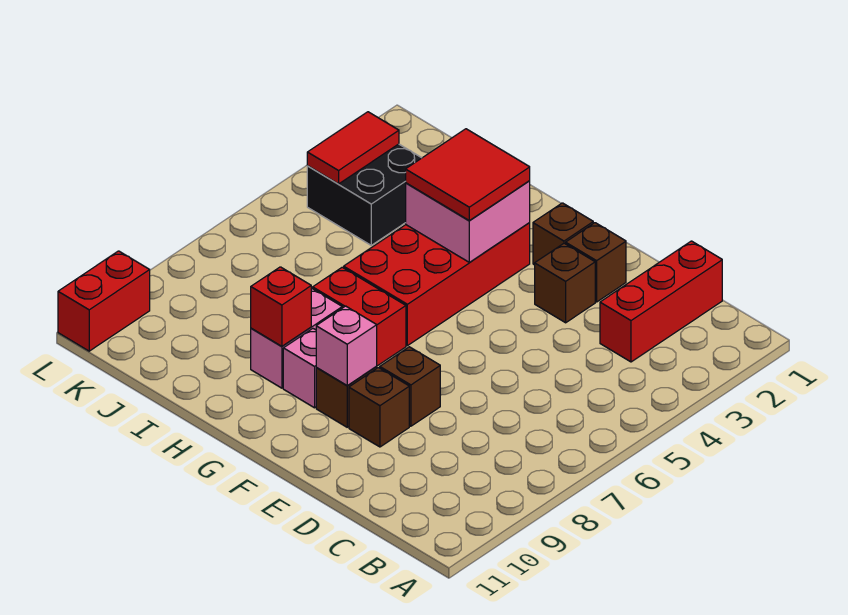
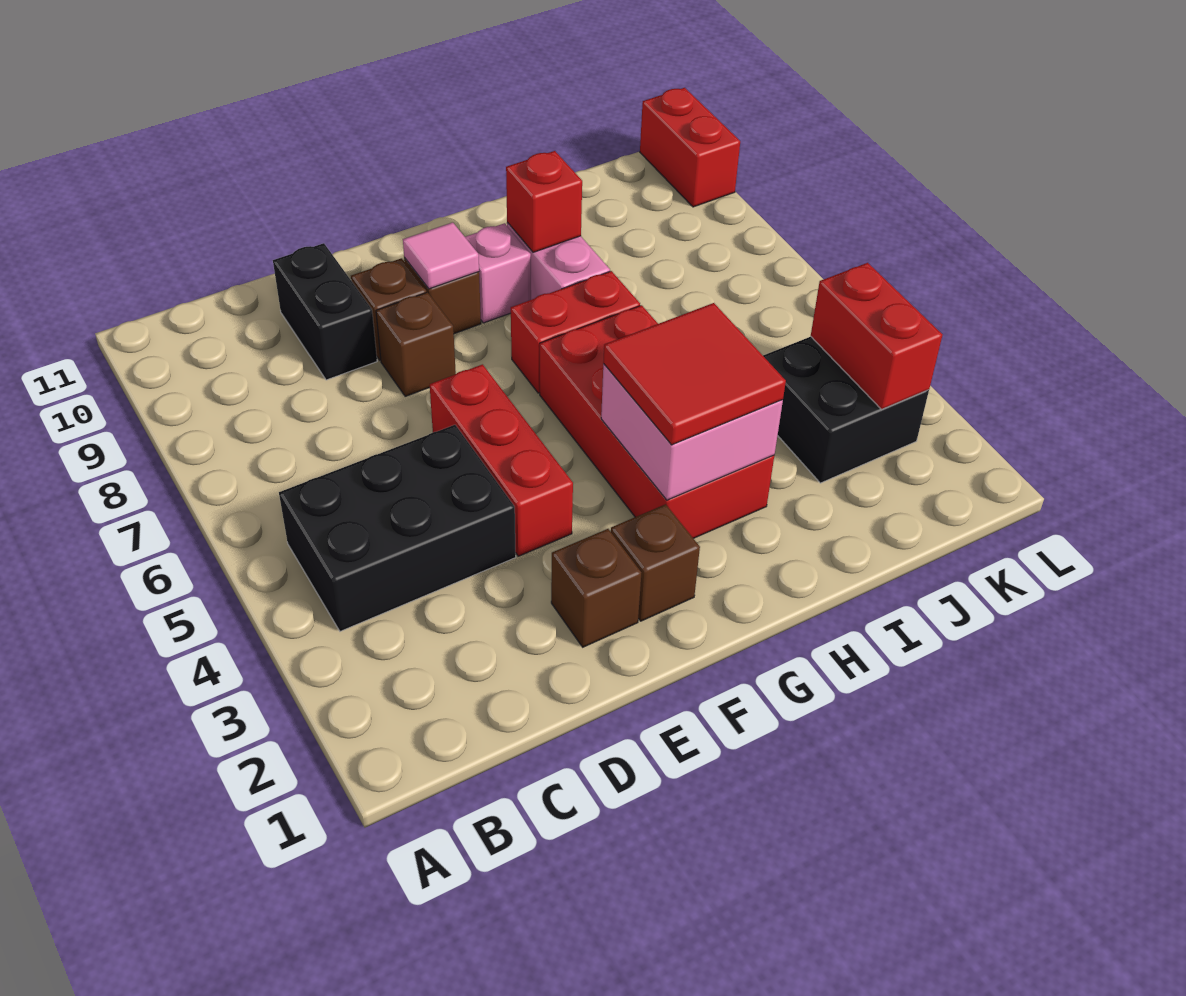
none -> black brick B4:D5 level 1
red brick C1:C3 level 1 -> red brick E4:E6 level 1
none -> black brick D9:D10 level 1
brown brick E3 level 1 -> none
pink brick F9 level 2 -> pink tile F9 level 2
red tile K3:K4 level 2 -> red brick K3:K4 level 2

